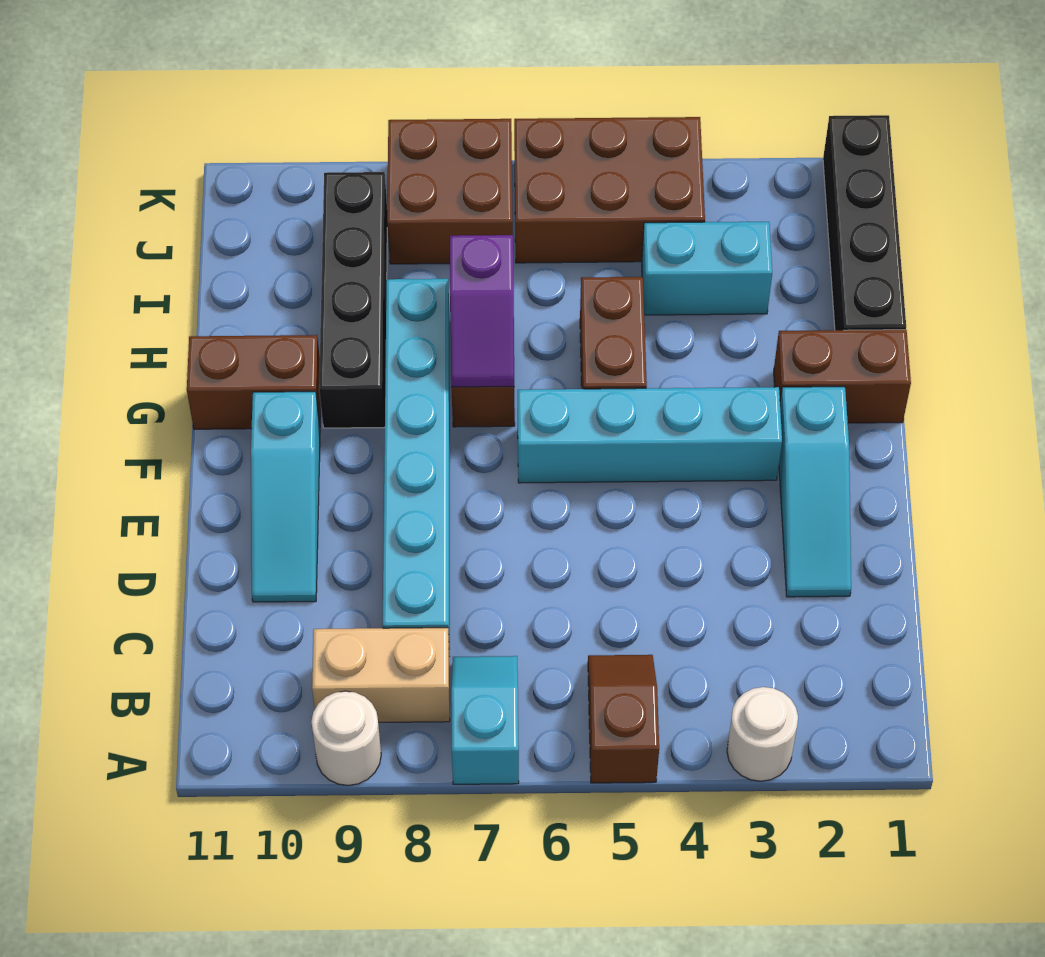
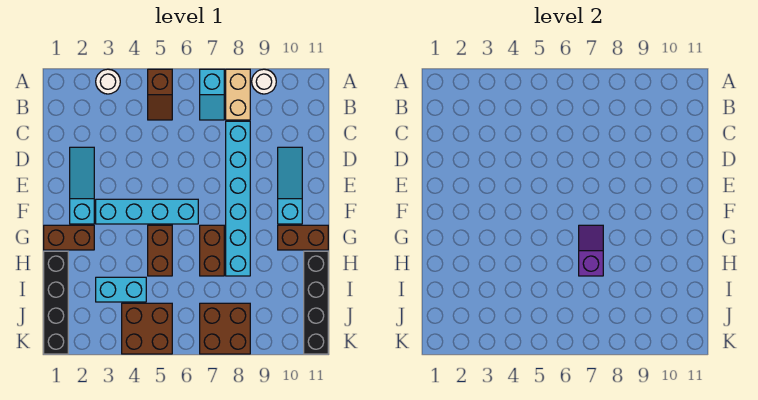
tan brick B8:B9 level 1 -> tan brick A8:B8 level 1
black brick G9:J9 level 1 -> black brick H11:K11 level 1
brown brick J4:K6 level 1 -> brown brick J4:K5 level 1

